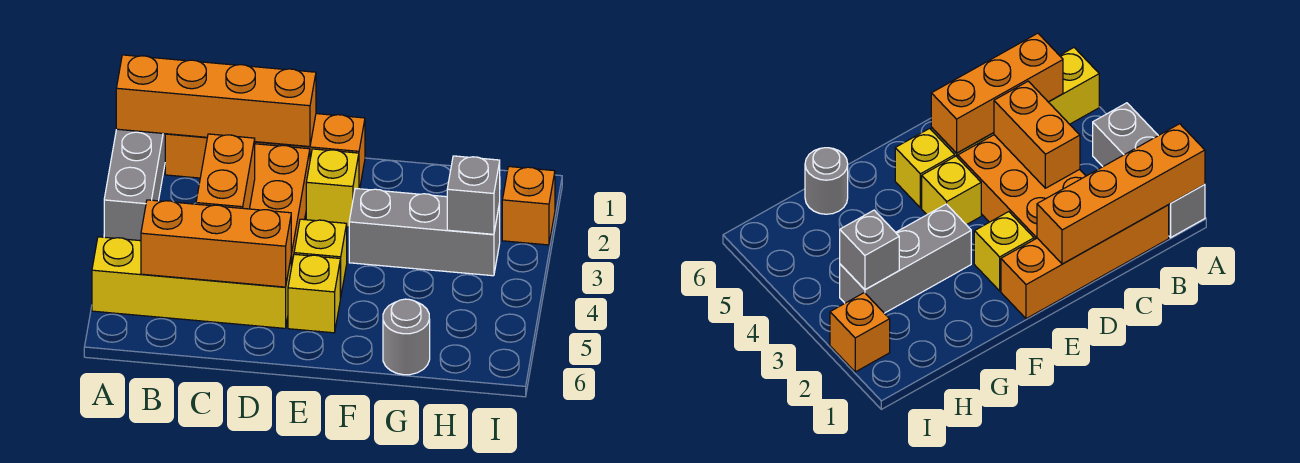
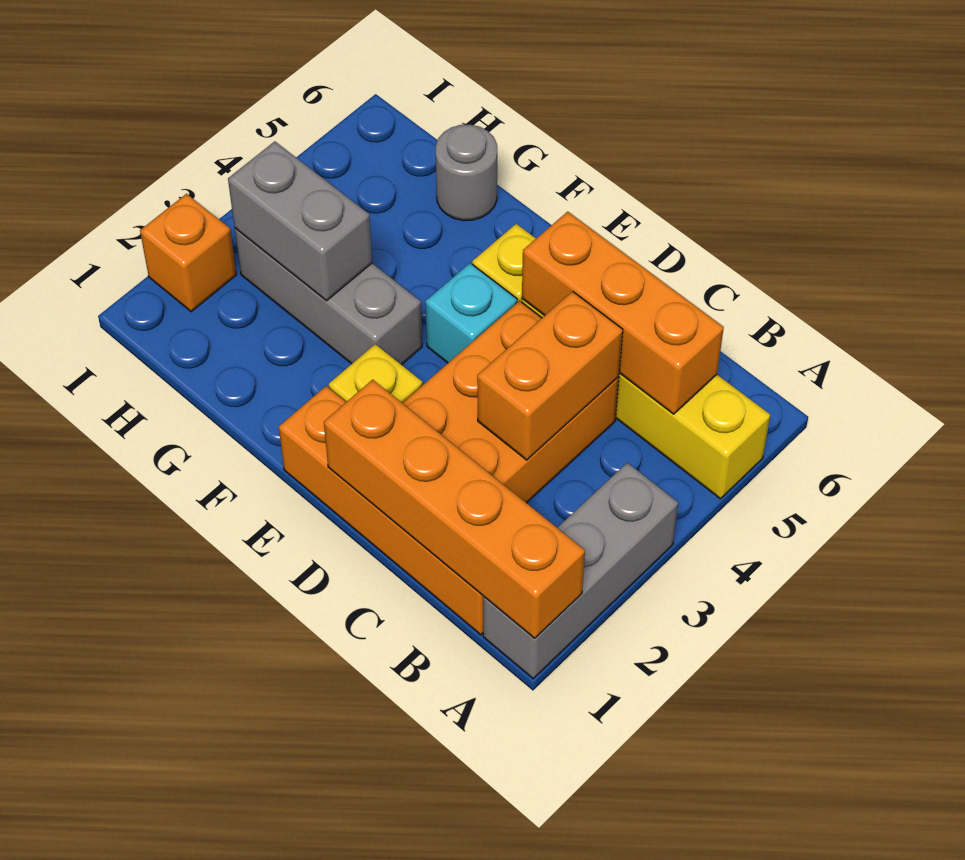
yellow brick E4 level 1 -> cyan brick E4 level 1
grey brick H3 level 2 -> grey brick G3:H3 level 2

